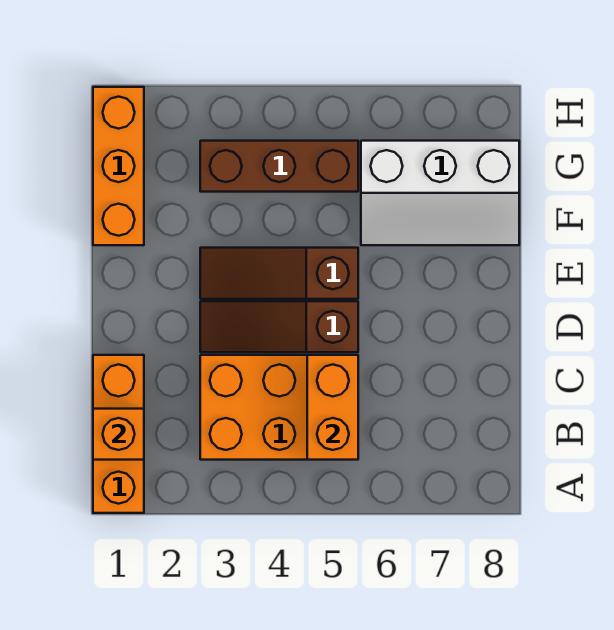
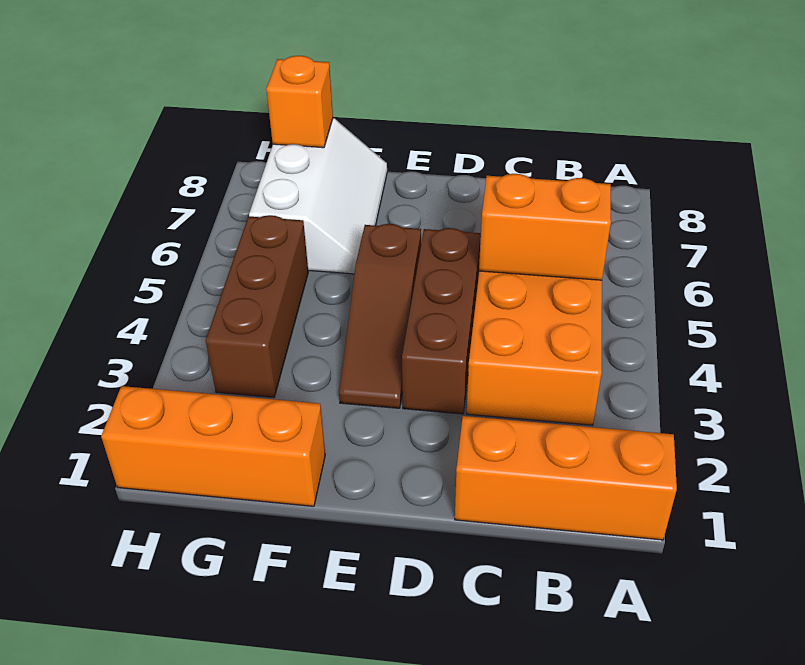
orange brick B1 level 2 -> orange brick G8 level 2
brown slope D3:D5 level 1 top 5 -> brown brick D3:D5 level 1

